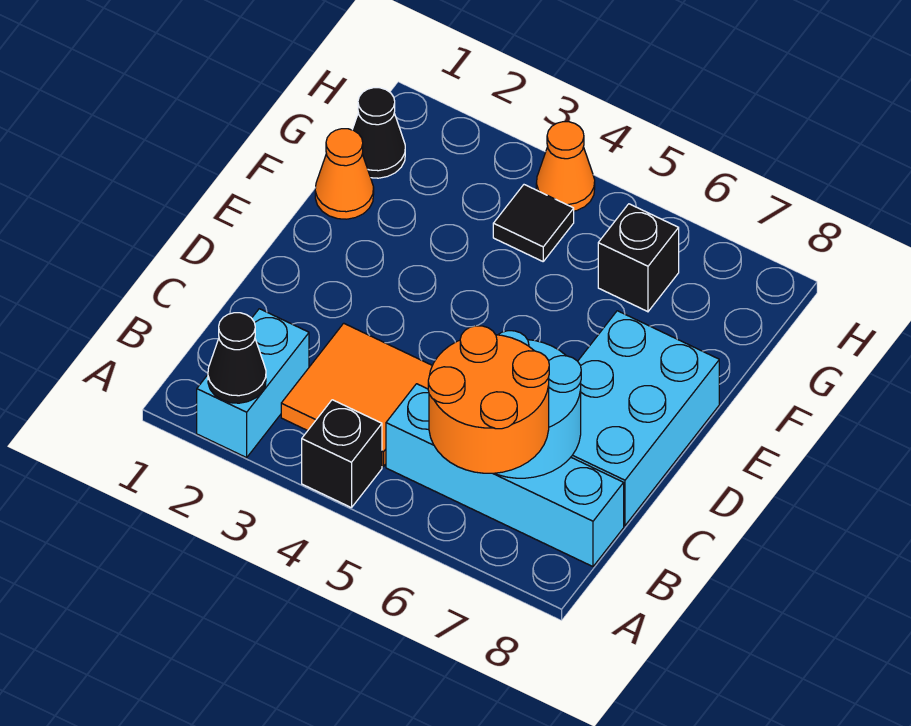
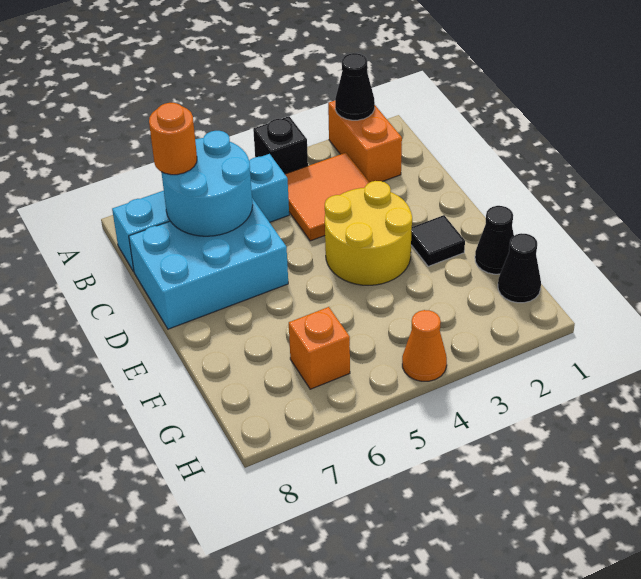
cyan brick A2:B2 level 1 -> orange brick A2:B2 level 1
orange round brick A6:B7 level 3 -> orange round brick B7 level 3
cyan brick C7:E8 level 1 -> cyan brick C6:D8 level 1
none -> yellow round brick D3:E4 level 1
orange cone F1 level 1 -> black cone F1 level 1
black tile G4 level 1 -> black tile E2 level 1
black brick G6 level 1 -> orange brick G6 level 1

